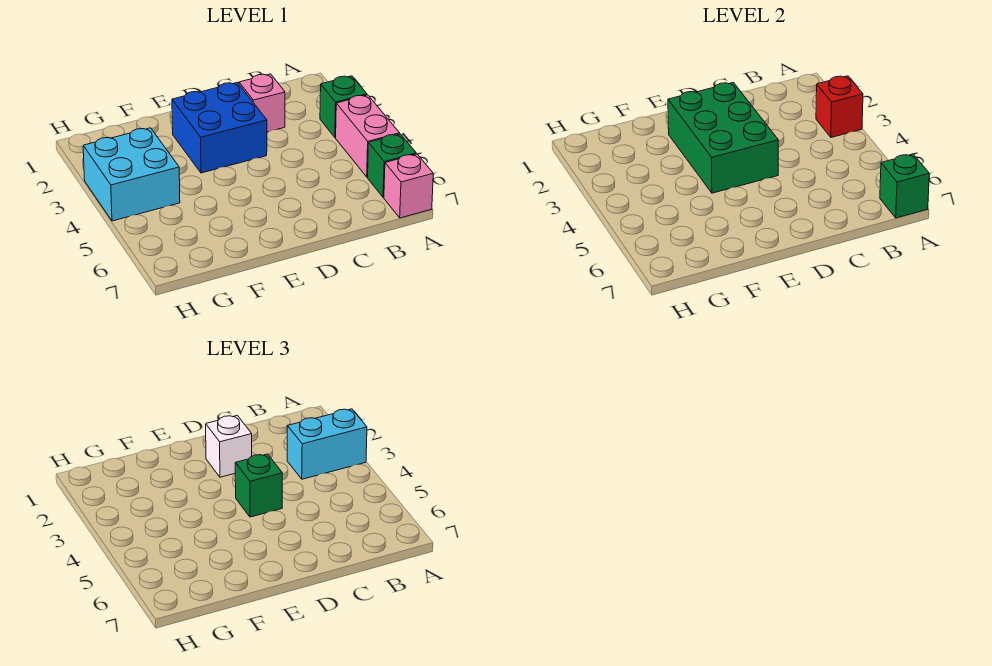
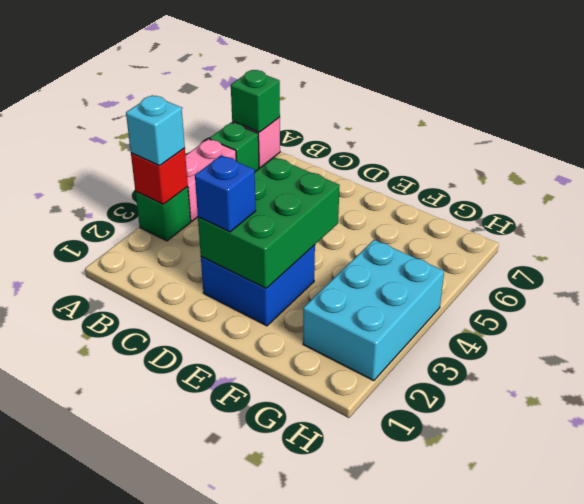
cyan brick A3:B3 level 3 -> cyan brick A3 level 3
pink brick C2 level 1 -> none
white brick D2 level 3 -> blue brick D2 level 3
green brick D4 level 3 -> none
cyan brick G3:H4 level 1 -> cyan brick G2:H4 level 1

